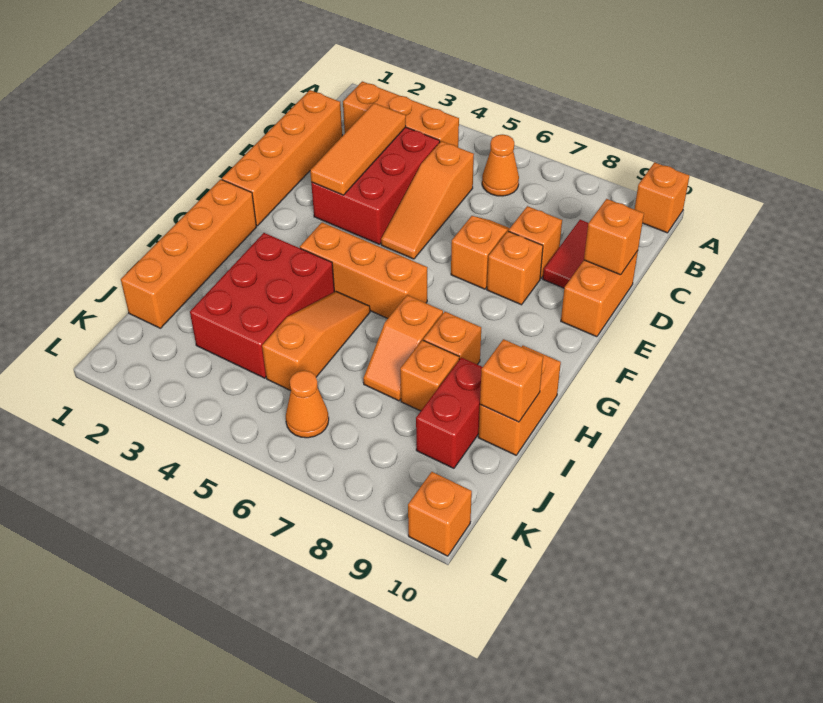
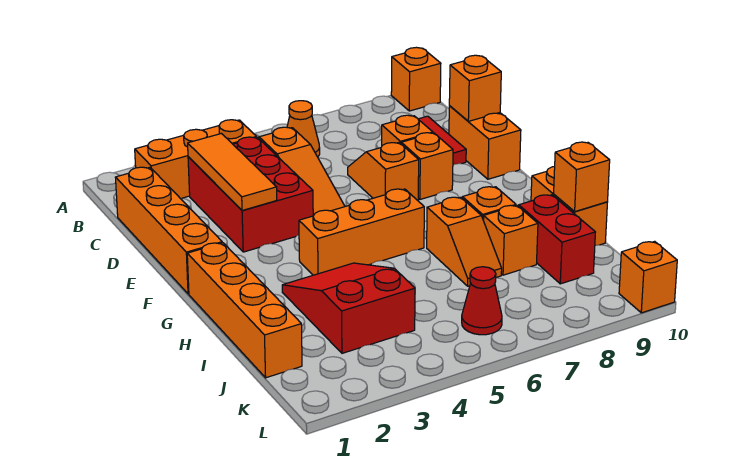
red brick H3:J4 level 1 -> red slope H3:J4 level 1 top J
orange slope H5:J5 level 1 top J -> none
orange cone K6 level 1 -> red cone K6 level 1

